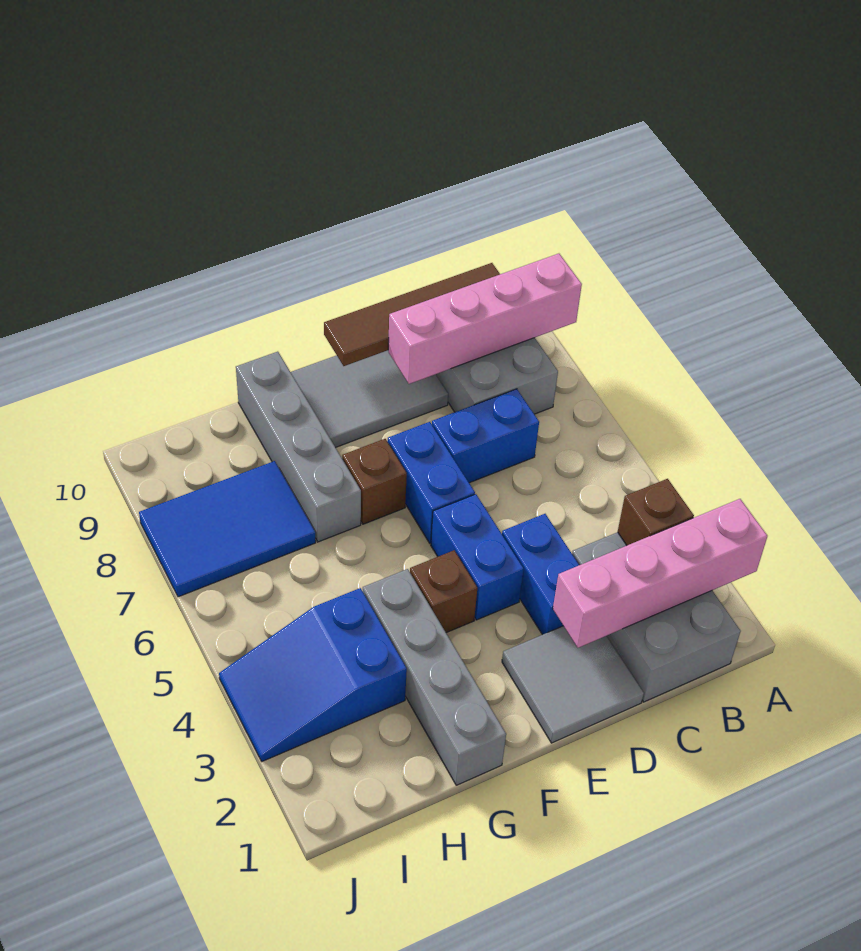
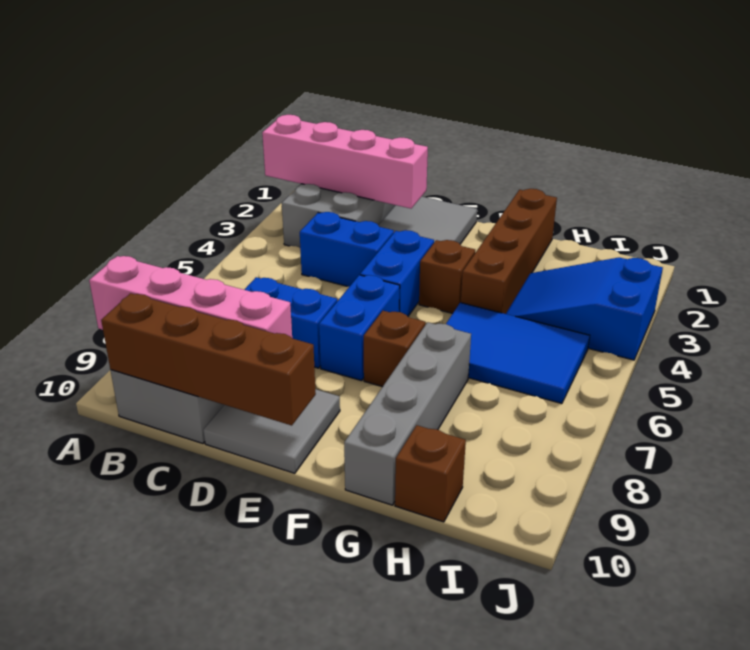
brown brick B3 level 2 -> brown brick H10 level 1
brown tile B10:E10 level 2 -> brown brick B10:E10 level 2
blue brick D3:D4 level 1 -> blue brick C4:D4 level 1
grey tile D9:F10 level 1 -> grey tile D9:E10 level 1
grey brick G1:G4 level 1 -> brown brick G1:G4 level 1
blue slope H3:J4 level 1 top H -> blue slope H3:J4 level 1 top J
blue tile H7:J8 level 1 -> blue tile G5:I6 level 1

